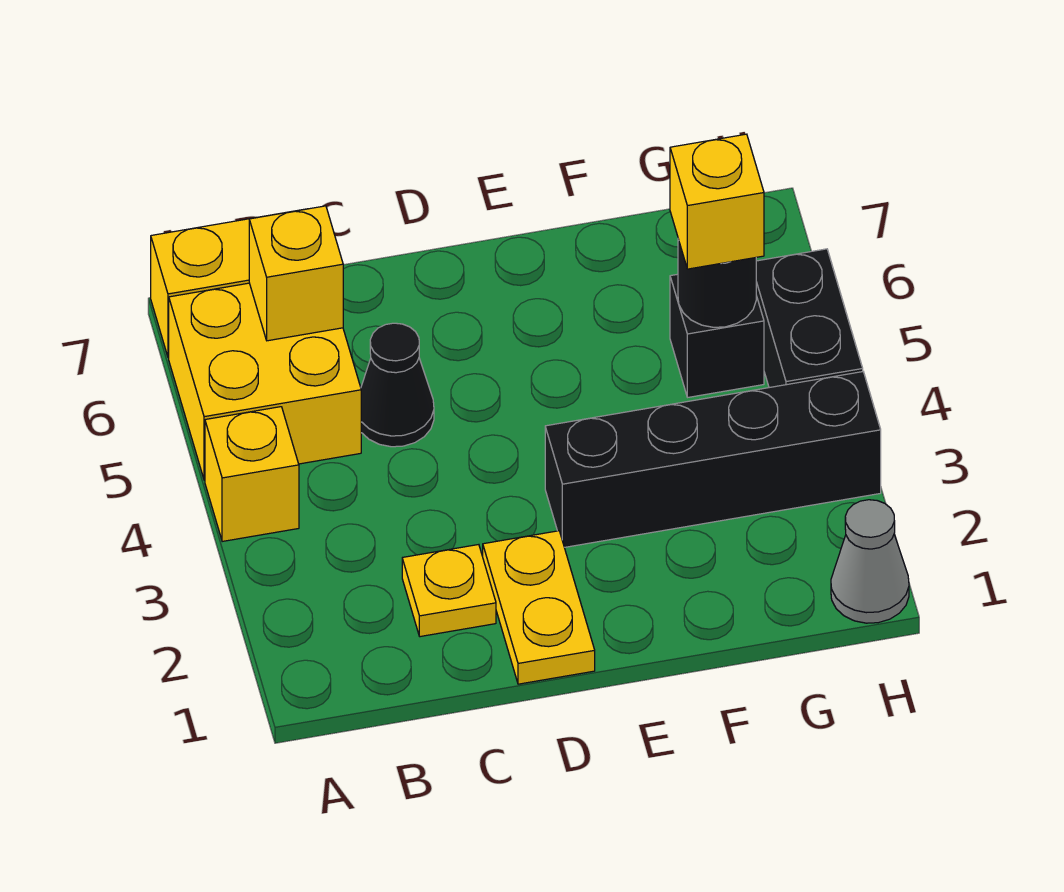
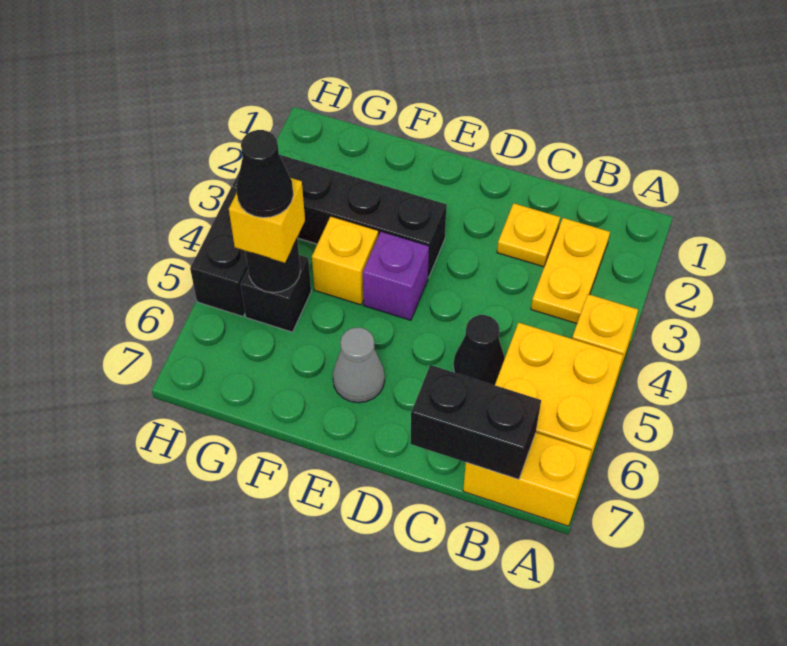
yellow brick B6 level 2 -> yellow brick F4 level 1
none -> black brick B7:C7 level 2
yellow plate D1:D2 level 1 -> yellow plate B2:B3 level 1
none -> purple brick E4 level 1
none -> black cone G5 level 4
grey cone H1 level 1 -> grey cone E6 level 1

